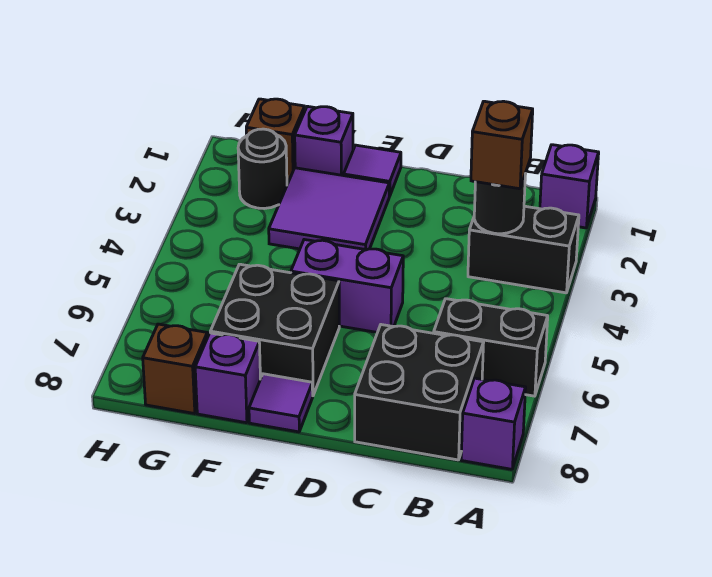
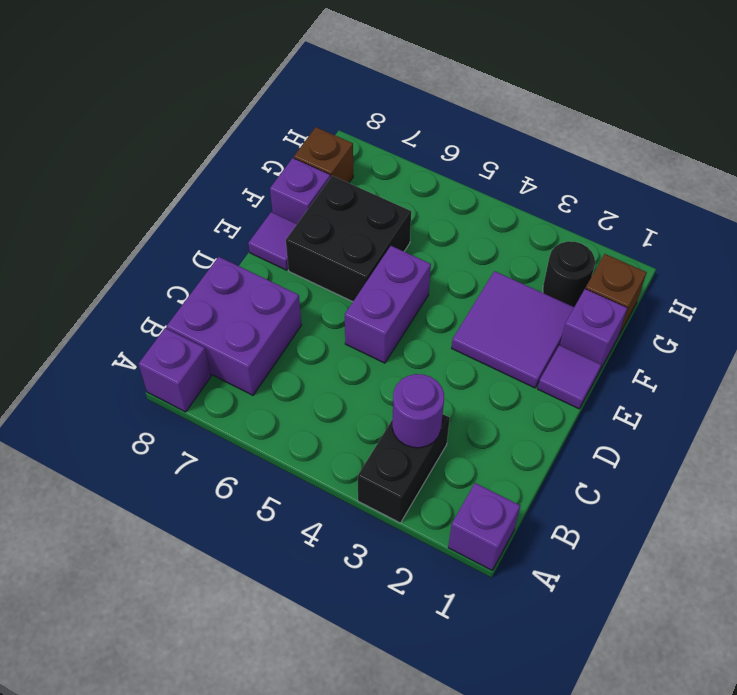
black brick A6:B6 level 1 -> none
black round brick B3 level 2 -> purple round brick B3 level 2
brown brick B3 level 3 -> none
black brick B7:C8 level 1 -> purple brick B7:C8 level 1

